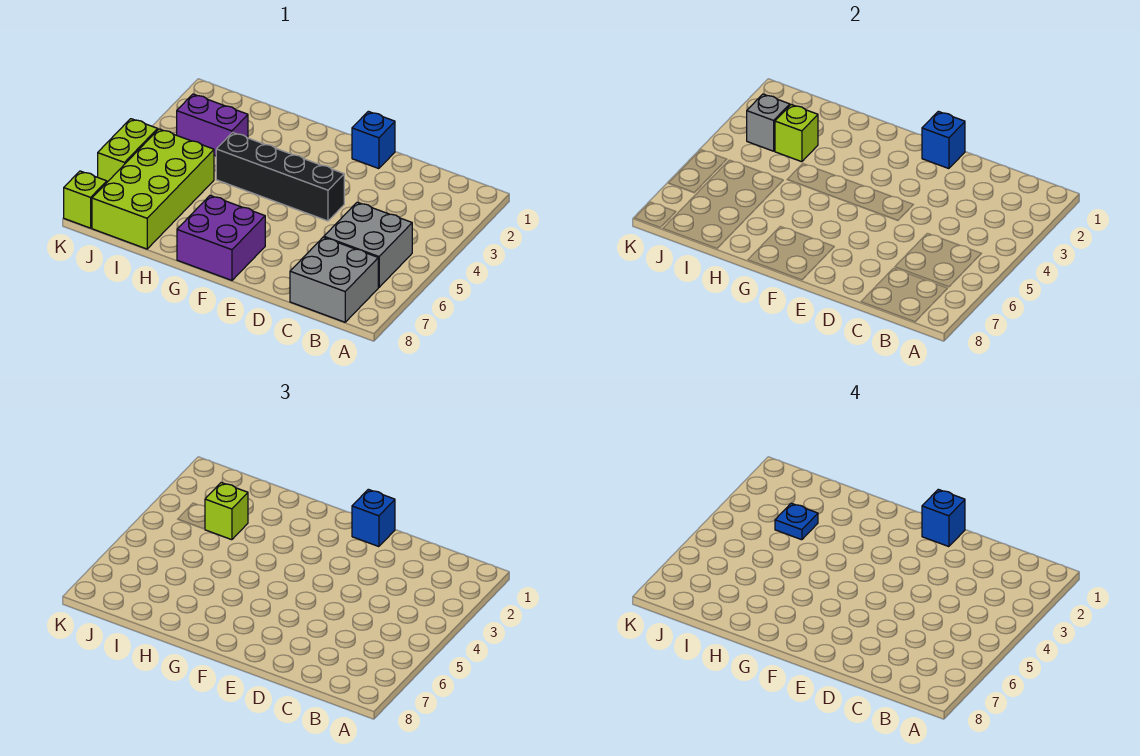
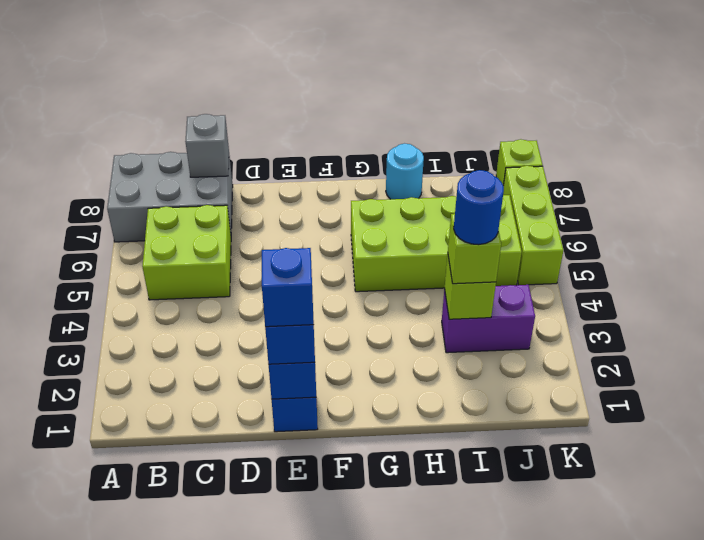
grey brick B5:C6 level 1 -> lime brick B5:C6 level 1
grey brick B7:C8 level 1 -> grey brick A7:C8 level 1
black brick E4:H4 level 1 -> none
purple brick F7:G8 level 1 -> none
none -> cyan round brick H8 level 1
blue plate I3 level 4 -> blue round brick I3 level 4
lime brick I5:J8 level 1 -> lime brick G5:J6 level 1
grey brick J3 level 2 -> grey brick C8 level 2
lime brick K5:K6 level 1 -> lime brick K5:K7 level 1

